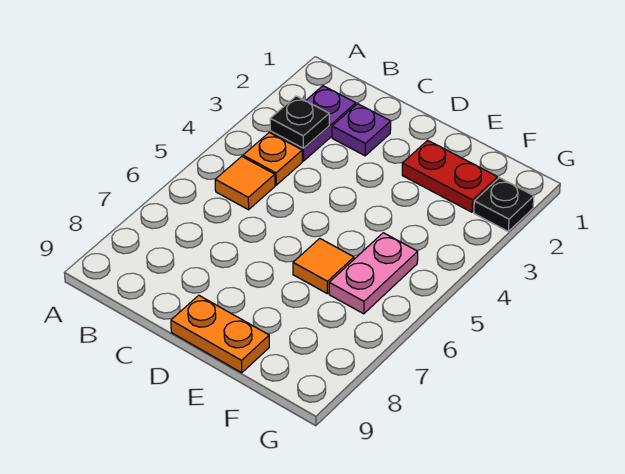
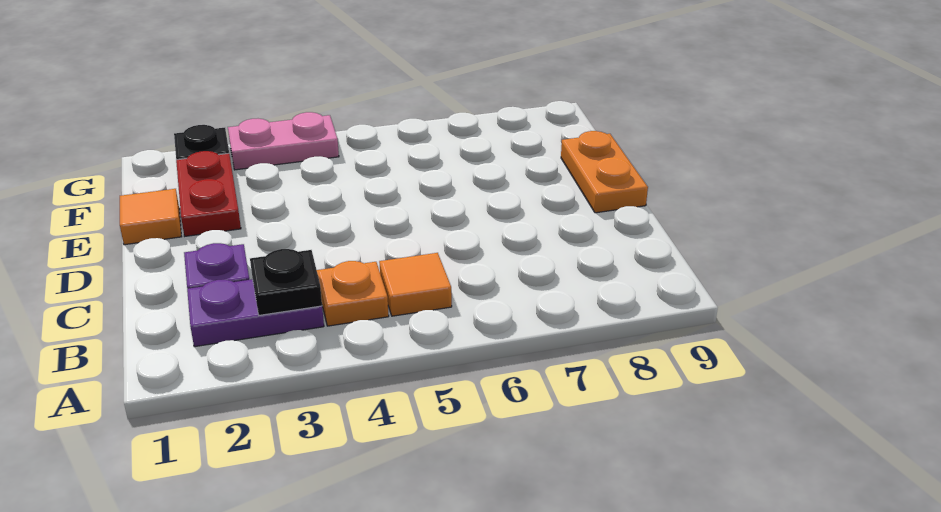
orange tile E6 level 1 -> orange tile E1 level 1
pink plate F5:F6 level 1 -> pink plate G3:G4 level 1

